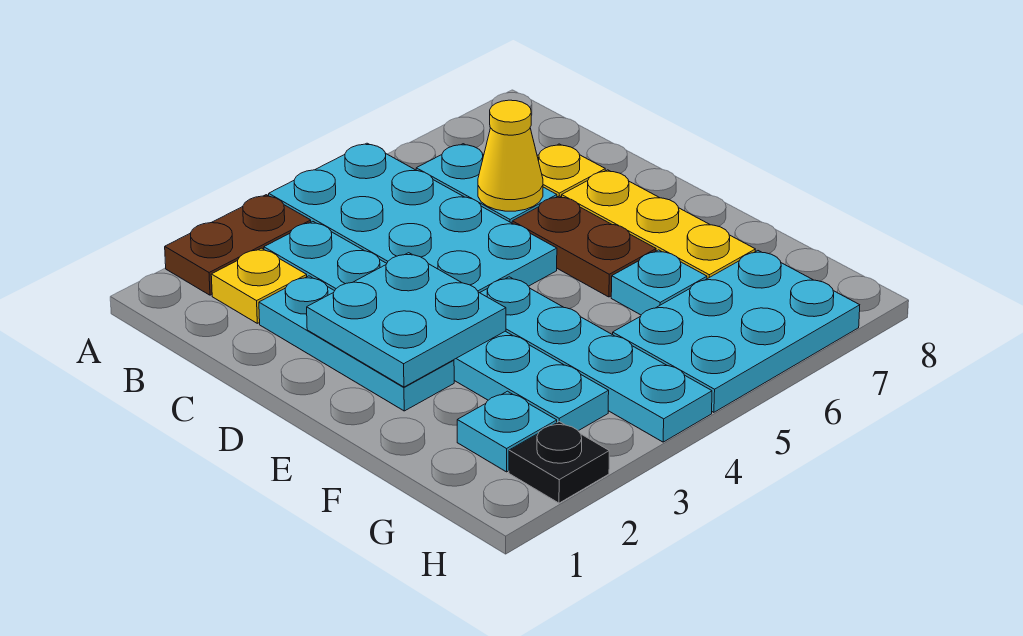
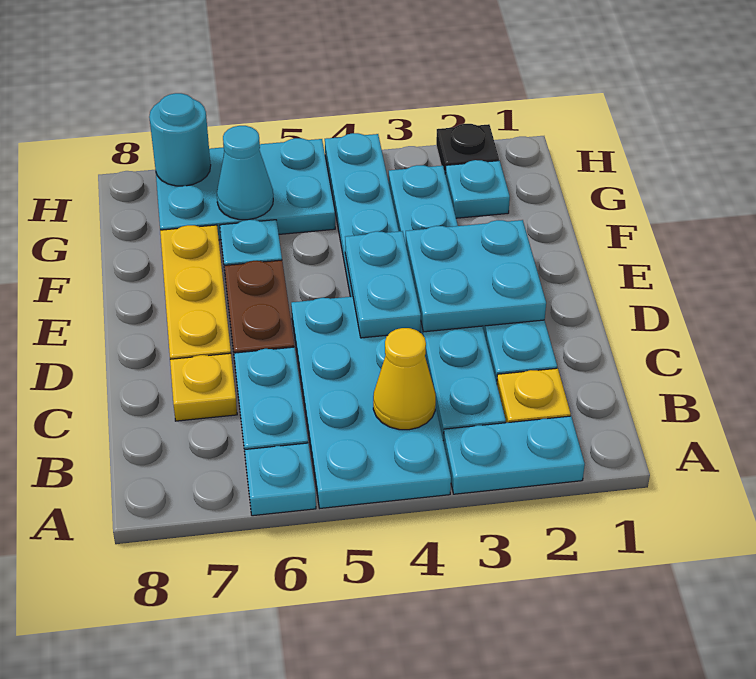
brown plate A2:A3 level 1 -> cyan plate A2:A3 level 1
none -> cyan plate A6 level 1
yellow cone C6 level 2 -> yellow cone B4 level 2
none -> cyan plate D4:E4 level 2
none -> cyan cone G6 level 2
none -> cyan round brick H7 level 2

